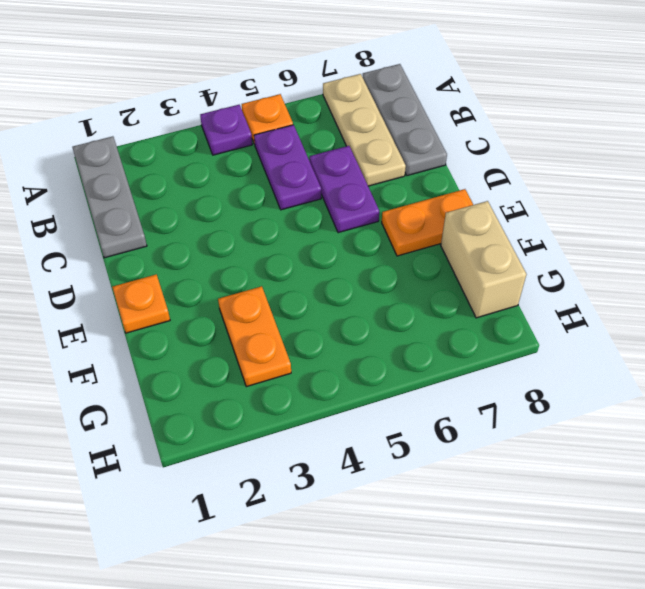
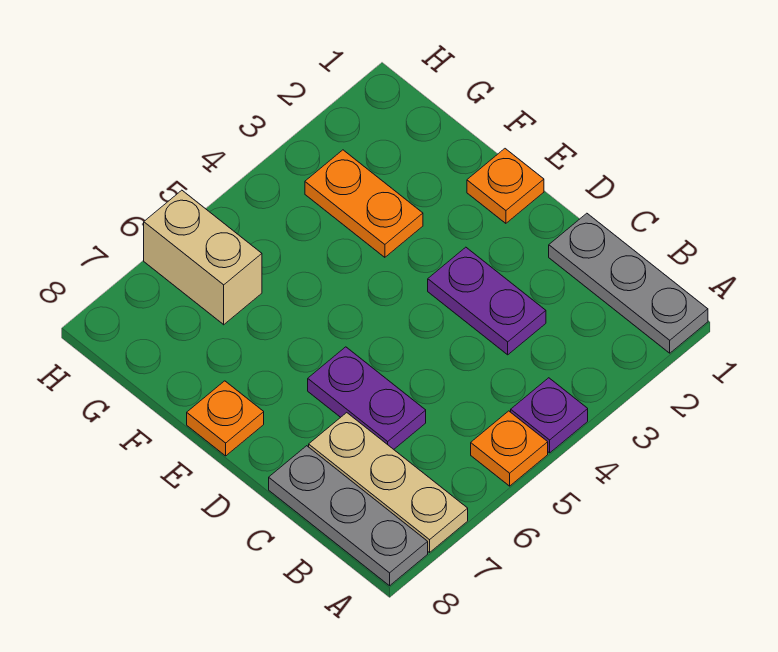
purple plate B5:C5 level 1 -> purple plate C3:D3 level 1
orange plate E7:E8 level 1 -> orange plate E8 level 1
tan brick F8:G8 level 1 -> tan brick G6:H6 level 1

